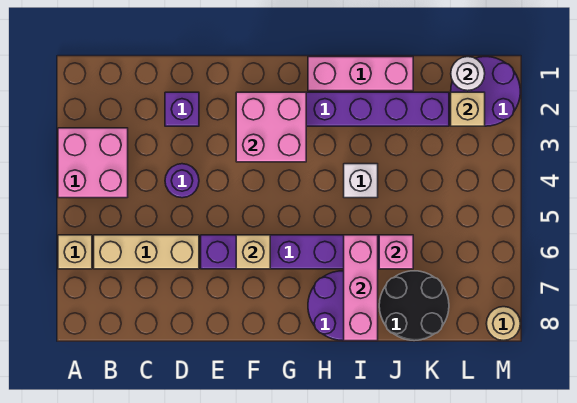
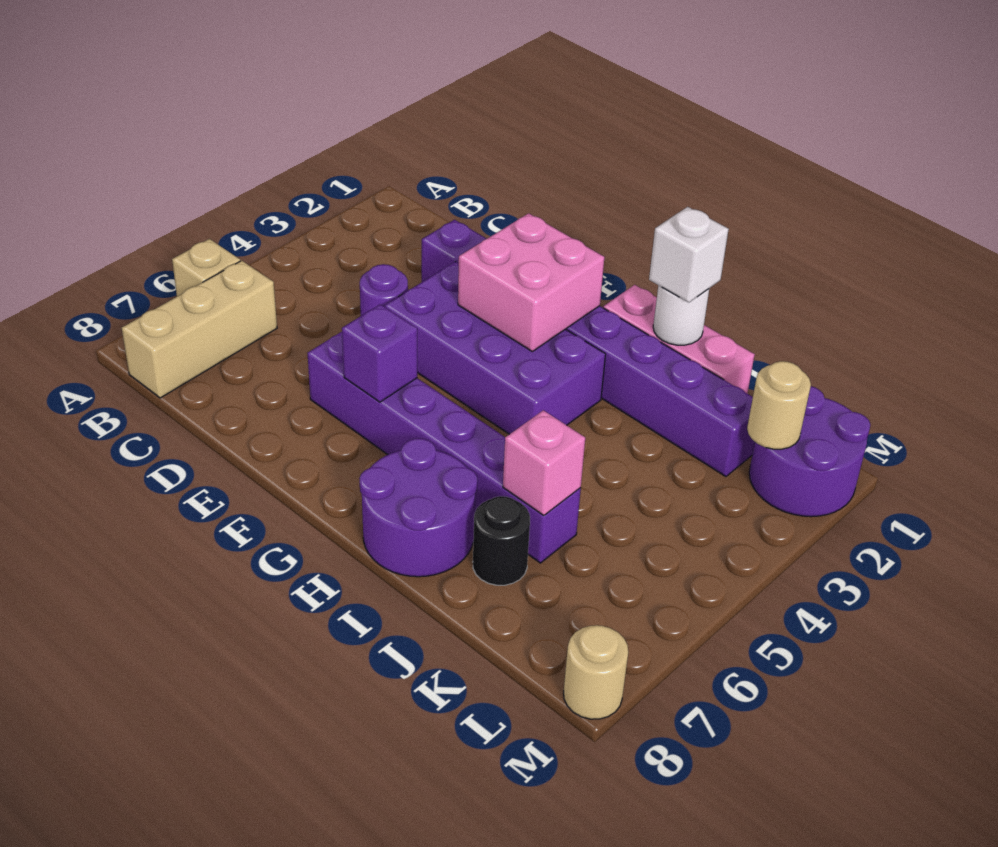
pink brick A3:B4 level 1 -> none
tan brick B6:D6 level 1 -> tan brick B6:B8 level 1
none -> purple brick E3:H4 level 1
tan brick F6 level 2 -> purple brick F6 level 2
white brick I4 level 1 -> white brick I1 level 3
pink brick I6:I8 level 2 -> none
black round brick J7:K8 level 1 -> black round brick J7 level 1
white round brick L1 level 2 -> white round brick I1 level 2
tan brick L2 level 2 -> tan round brick L2 level 2

